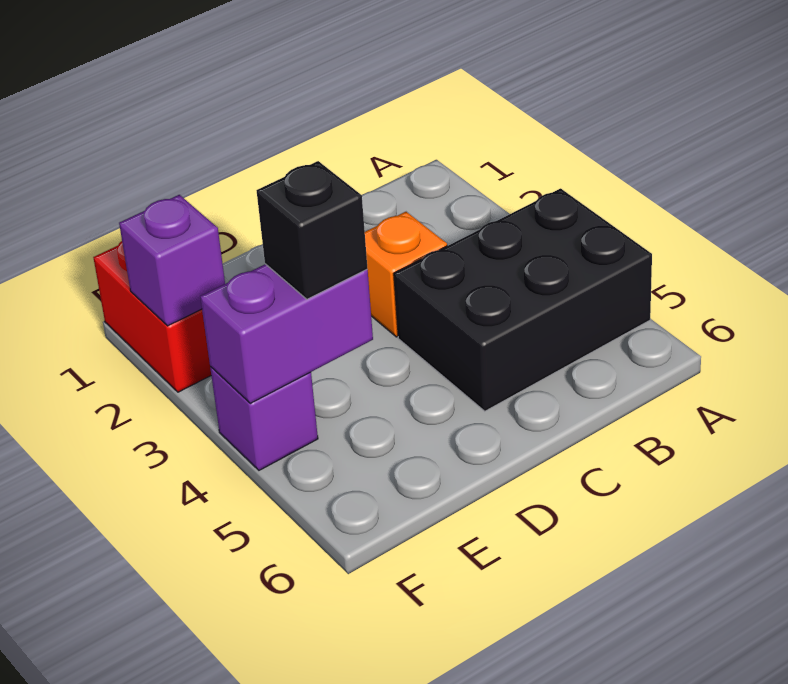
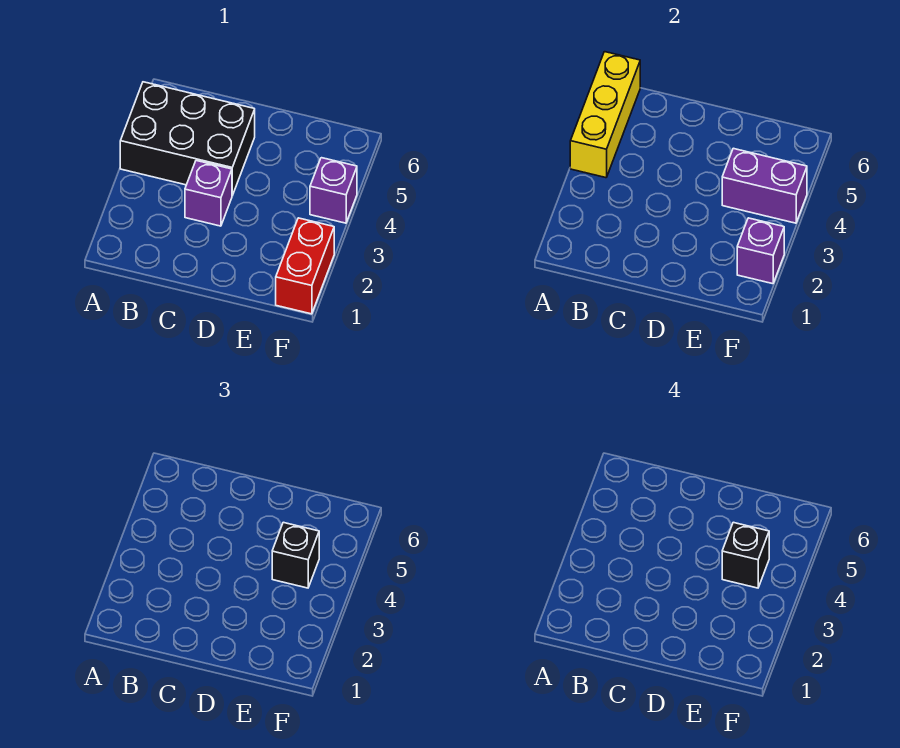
none -> yellow brick A4:A6 level 2
orange brick C3 level 1 -> purple brick C3 level 1
none -> black brick E4 level 4

